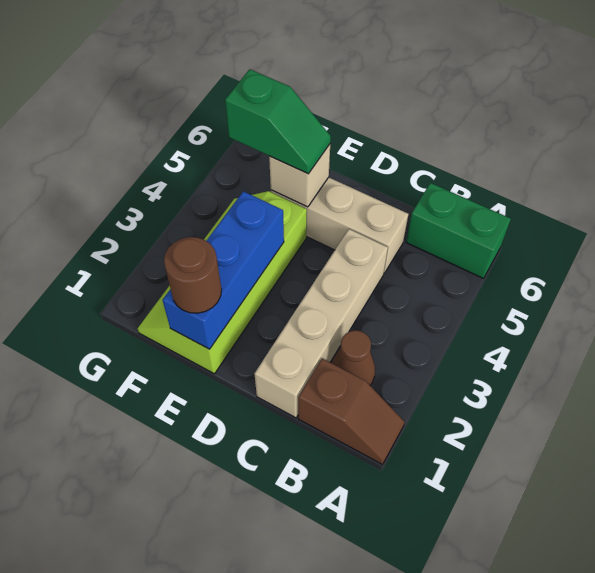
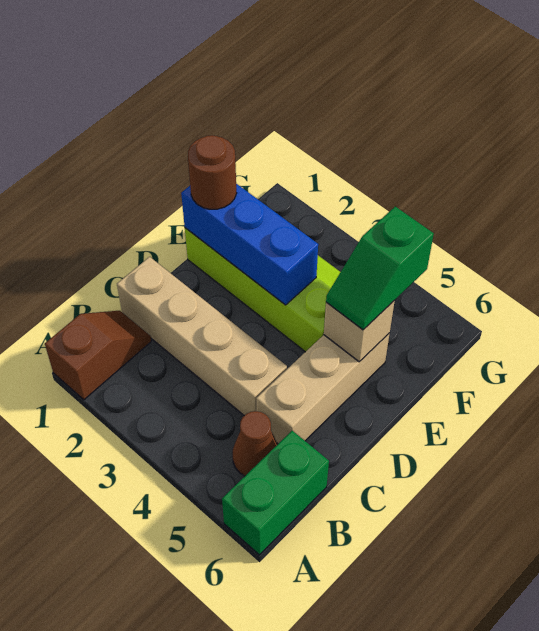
brown slope A1:B1 level 1 top B -> brown slope A1:B1 level 1 top A
brown cone B2 level 1 -> brown cone B5 level 1

